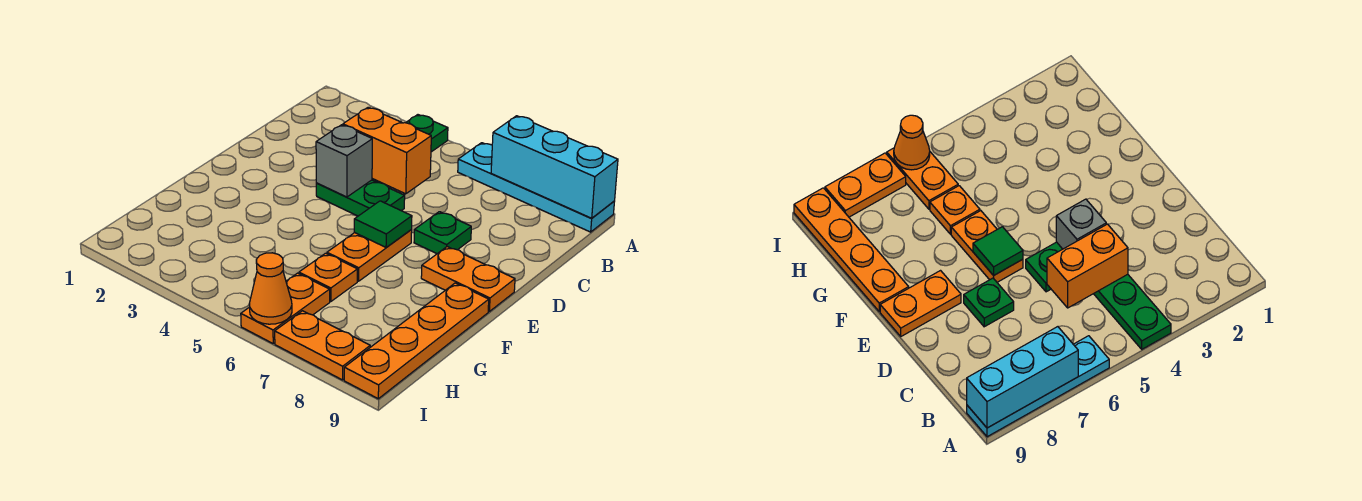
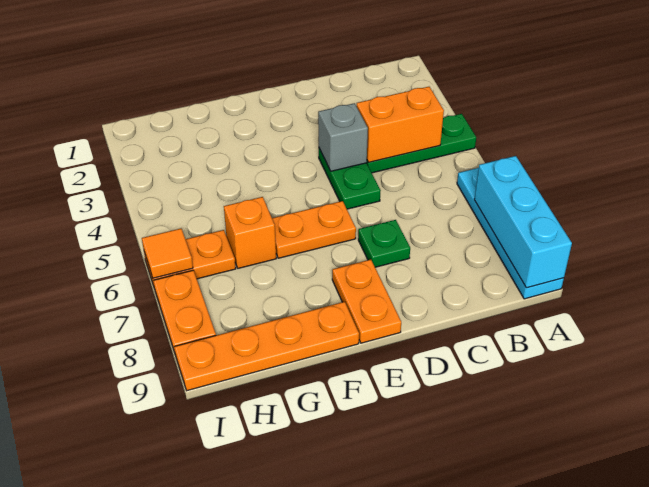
orange brick C4:C5 level 2 -> orange brick B4:C4 level 2
green tile E6 level 2 -> none
orange plate G6 level 1 -> orange brick G6 level 1
orange cone I6 level 2 -> orange tile I6 level 2

